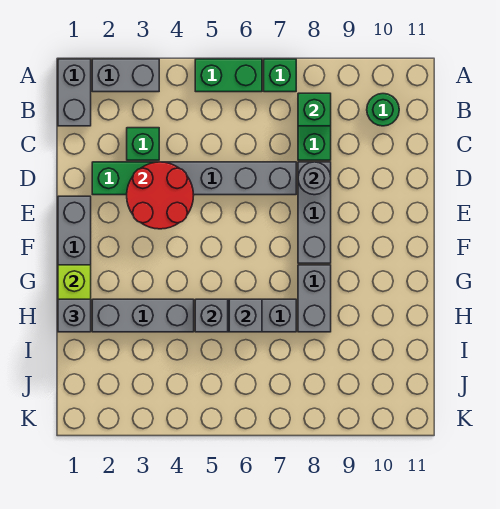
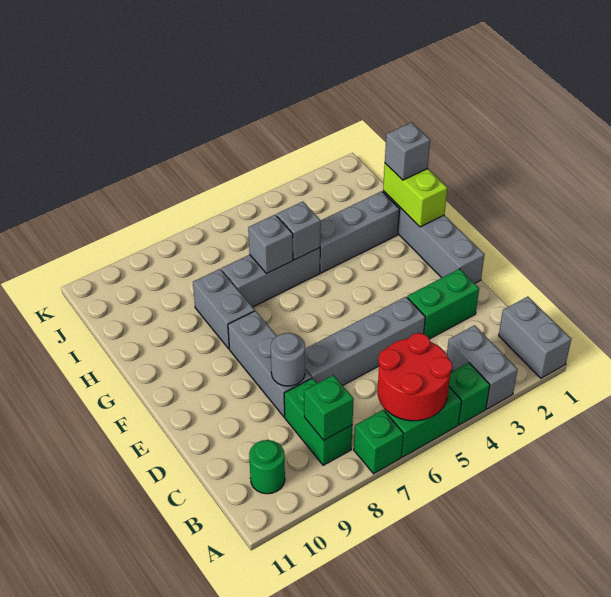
grey brick A2:A3 level 1 -> grey brick A3:B3 level 1
green brick C3 level 1 -> green brick A4 level 1
red round brick D3:E4 level 2 -> red round brick A5:B6 level 2

